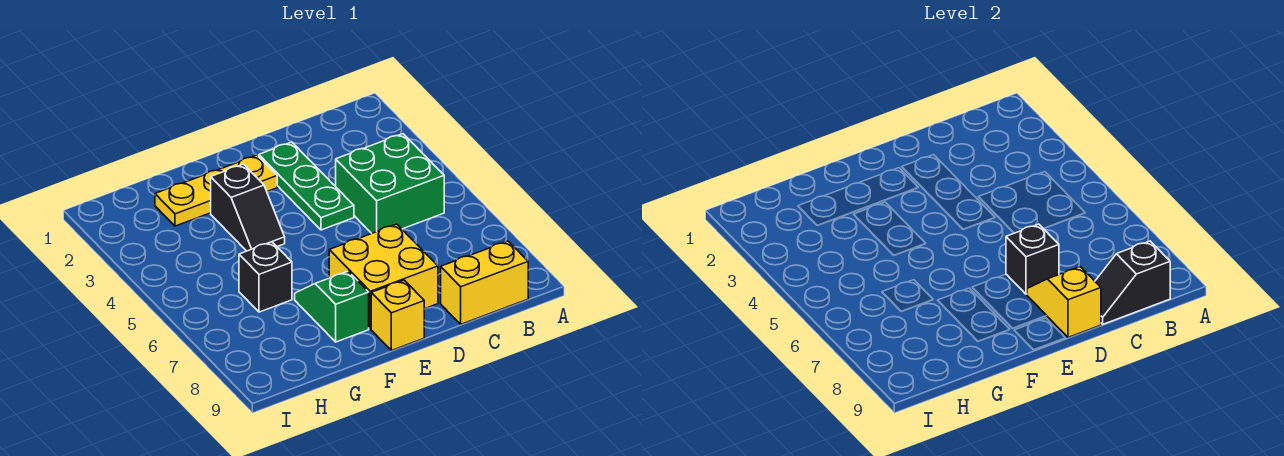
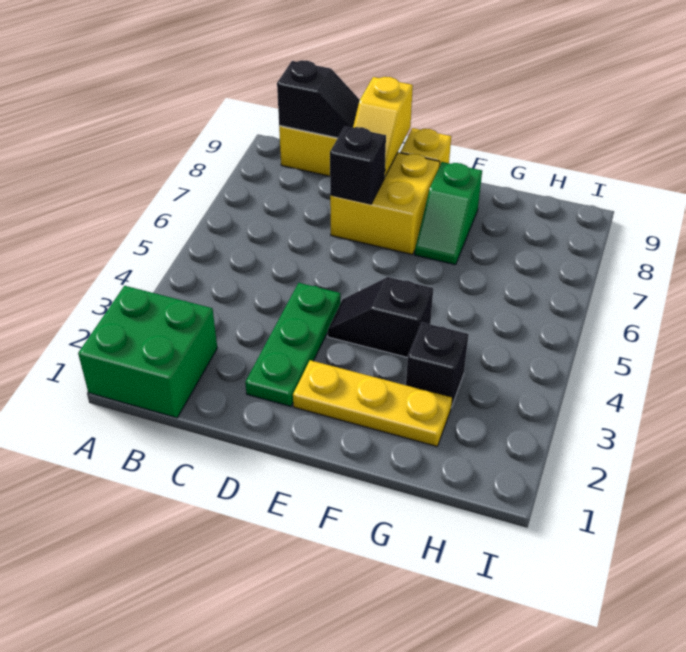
green brick B4:C5 level 1 -> green brick A1:B2 level 1
black slope F3:F4 level 1 top 3 -> black slope E4:F4 level 1 top F
black brick G6 level 1 -> black brick G3 level 1

